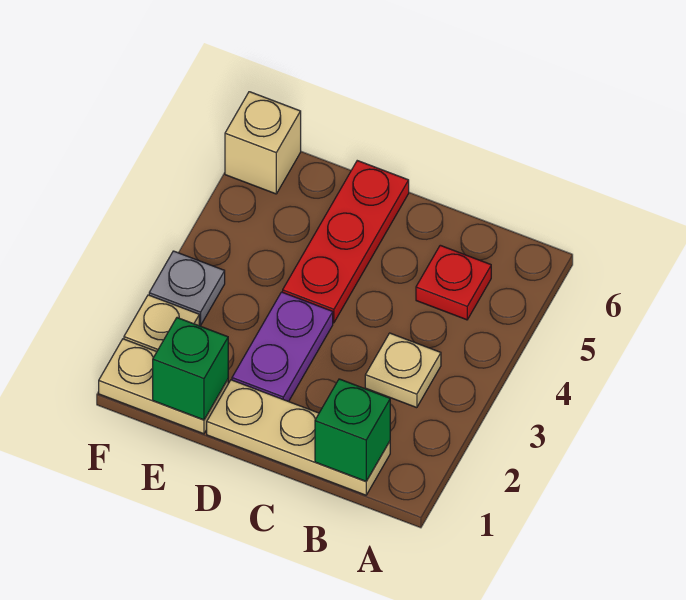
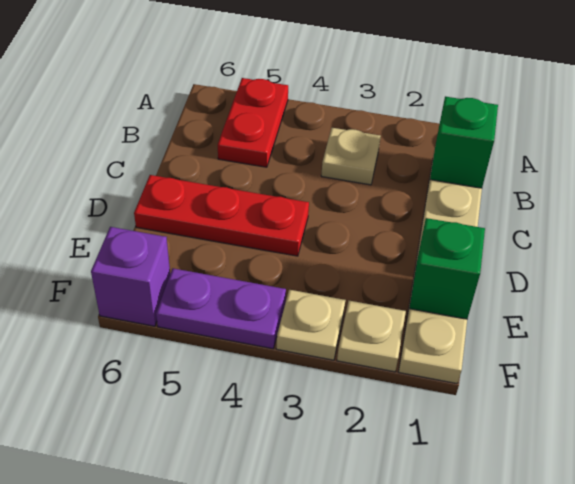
red plate B5 level 1 -> red plate A5:B5 level 1
purple plate D2:D3 level 1 -> purple plate F4:F5 level 1
grey plate F3 level 1 -> tan plate F3 level 1
tan brick F6 level 1 -> purple brick F6 level 1

